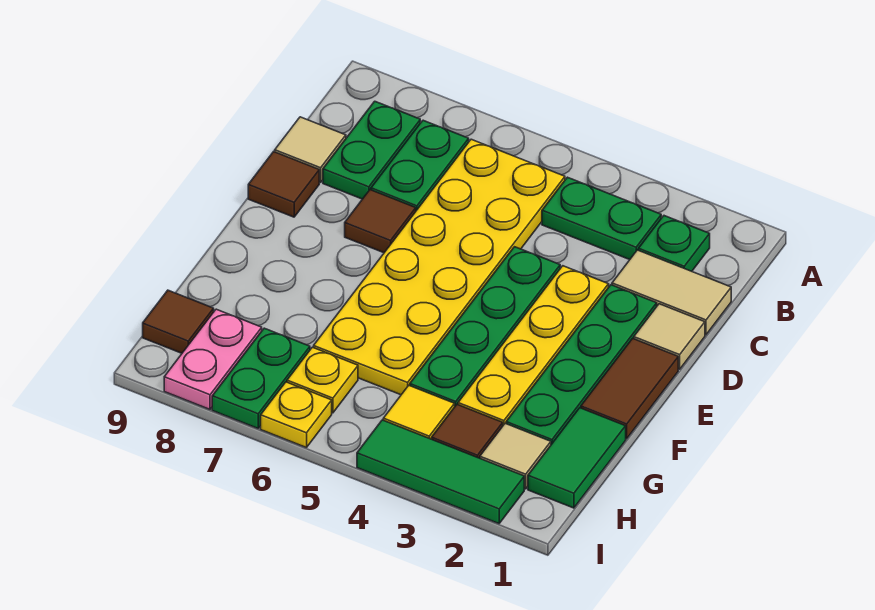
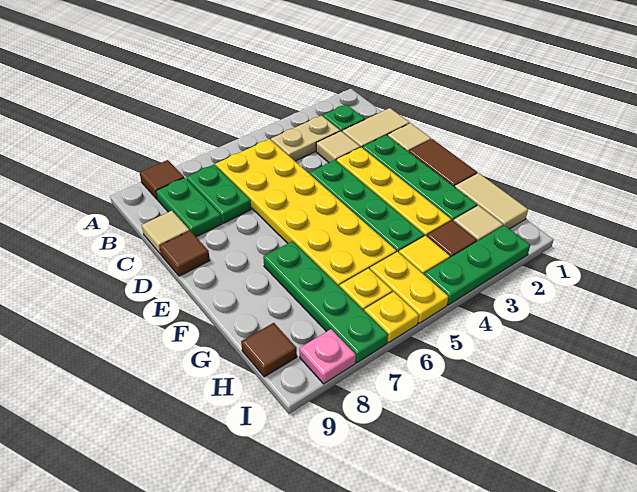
green plate B3:B4 level 1 -> tan plate B3:B4 level 1
none -> tan tile C3 level 1
brown tile D7 level 1 -> brown tile A8 level 1
green tile G1:H1 level 1 -> tan tile G1:H1 level 1
none -> yellow plate H5:I5 level 1
green plate H7:I7 level 1 -> green plate F7:I7 level 1
pink plate H8:I8 level 1 -> pink plate I8 level 1
green tile I2:I4 level 1 -> green plate I2:I4 level 1

